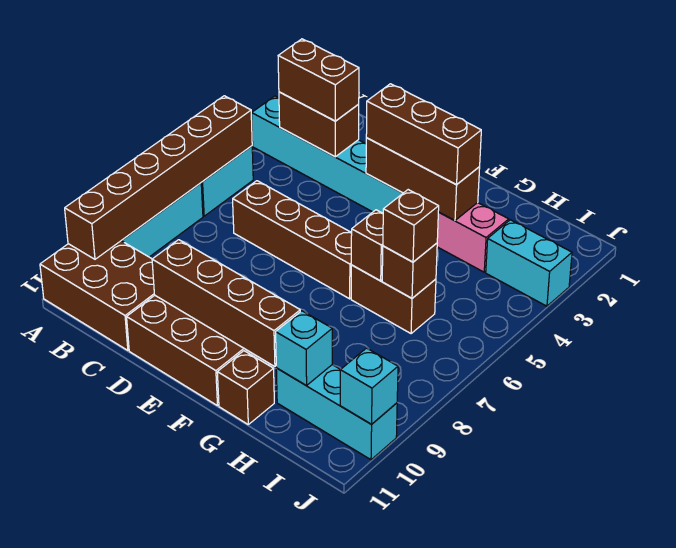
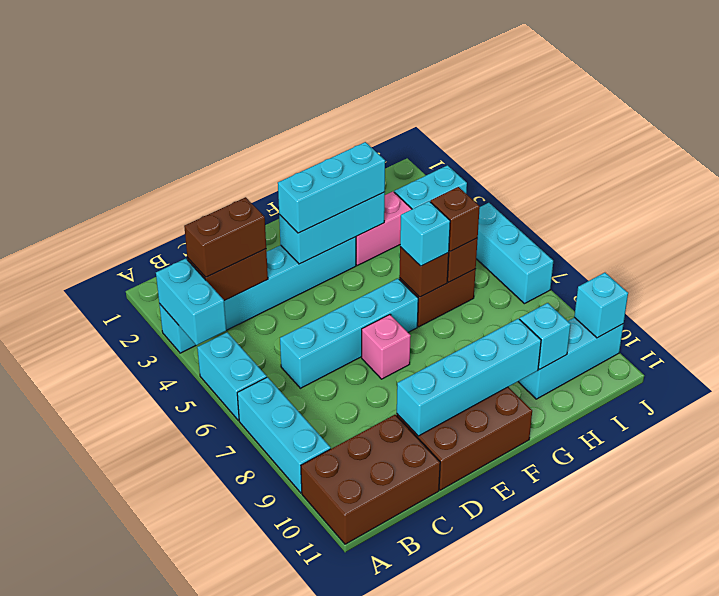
none -> cyan brick A3:A4 level 2
brown brick A5:A10 level 2 -> none
brown brick C6:F6 level 1 -> cyan brick C6:F6 level 1
brown brick D10:G10 level 2 -> cyan brick D10:G10 level 2
brown brick E3:G3 level 2 -> cyan brick E3:G3 level 2
brown brick E3:G3 level 3 -> cyan brick E3:G3 level 3
none -> pink brick E7 level 1
none -> cyan brick G6 level 3
brown brick G11 level 1 -> none
none -> cyan brick J5:J7 level 1

